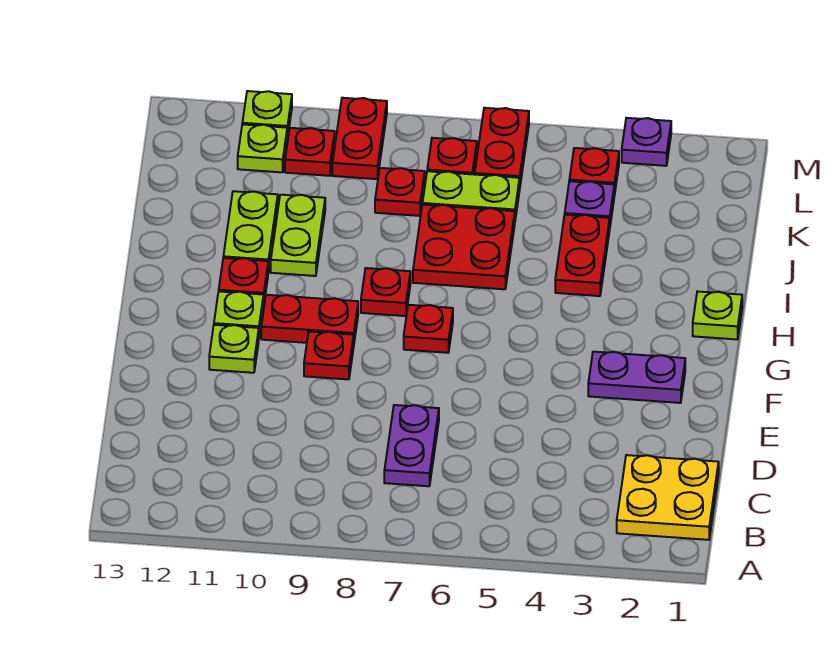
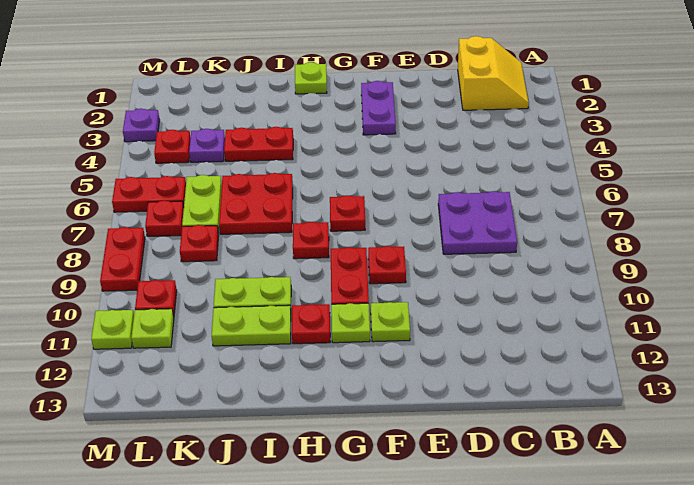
yellow plate B1:C2 level 1 -> yellow slope B1:C2 level 1 top C
purple plate C7:D7 level 1 -> purple plate C7:D8 level 1
red plate L9:M9 level 1 -> red plate M8:M9 level 1

